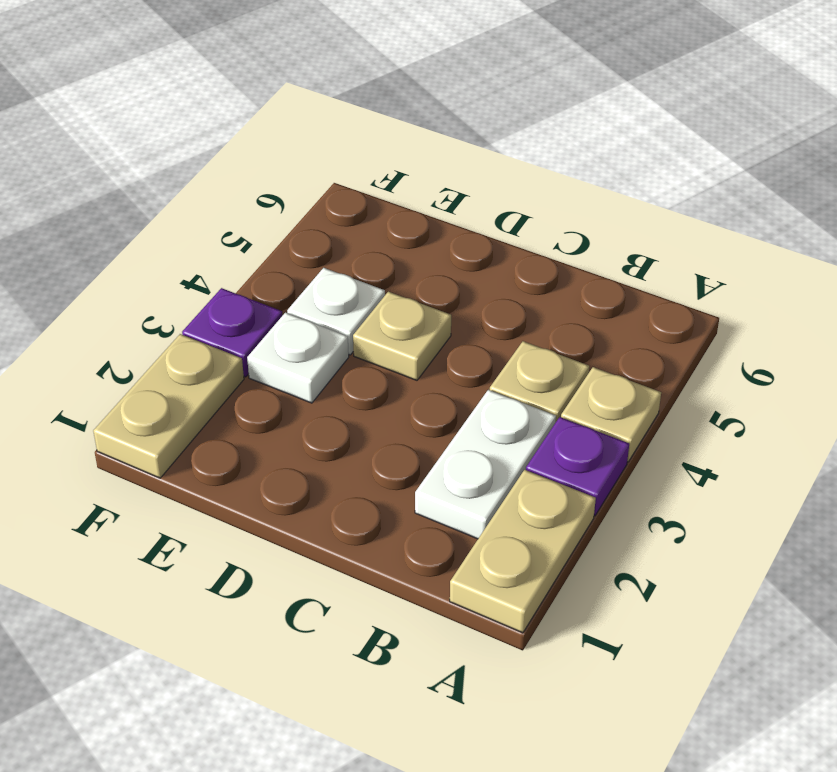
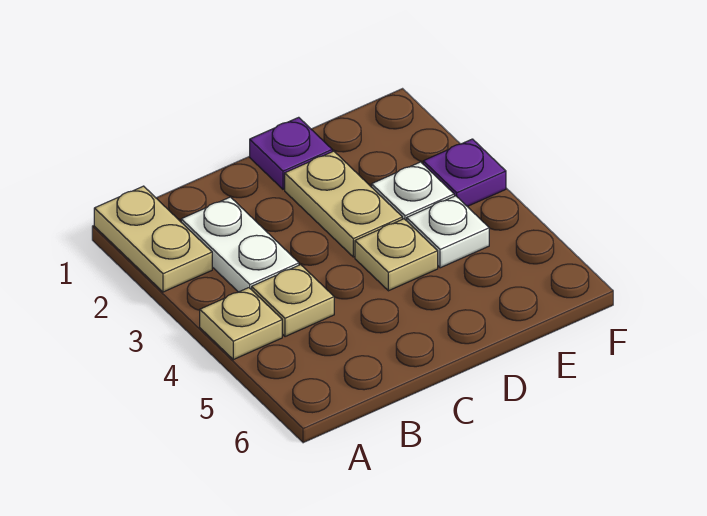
purple plate A3 level 1 -> purple plate D1 level 1
tan plate F1:F2 level 1 -> tan plate D2:D3 level 1

